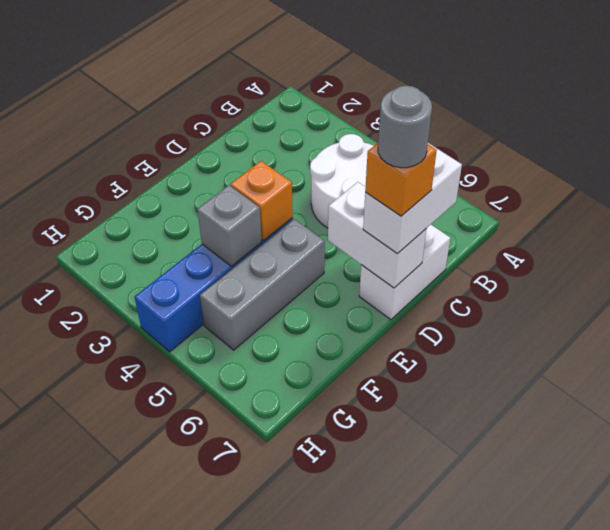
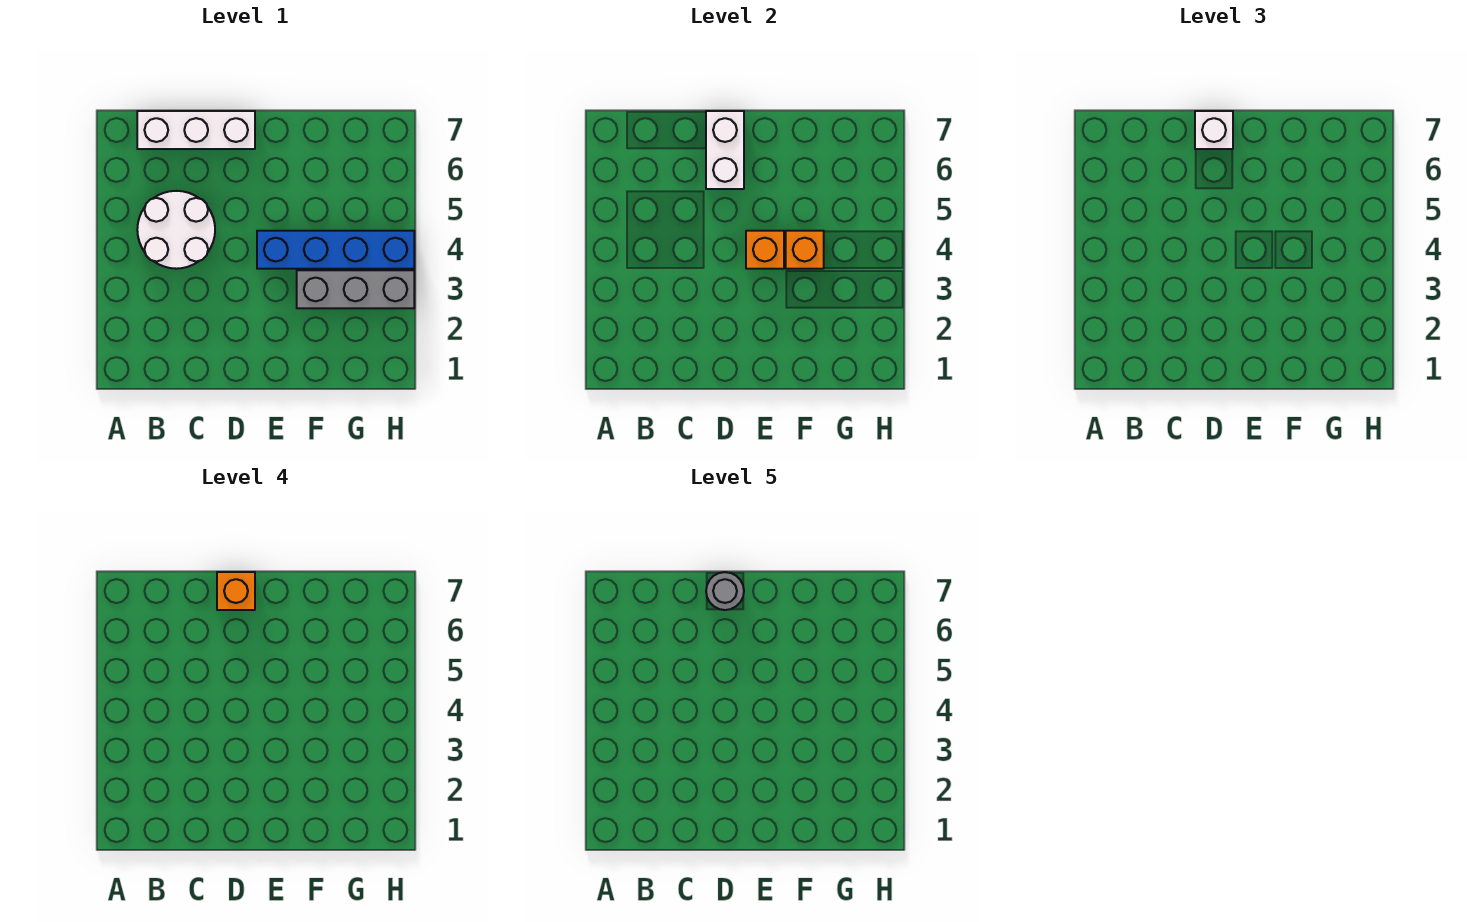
white brick C7:D7 level 1 -> white brick B7:D7 level 1
white brick C7:D7 level 3 -> white brick D7 level 3
grey brick E5:G5 level 1 -> grey brick F3:H3 level 1
grey brick F4 level 2 -> orange brick F4 level 2

